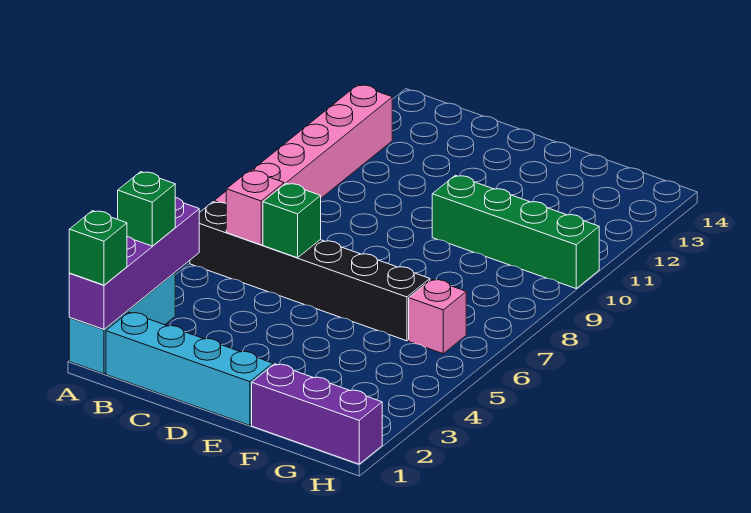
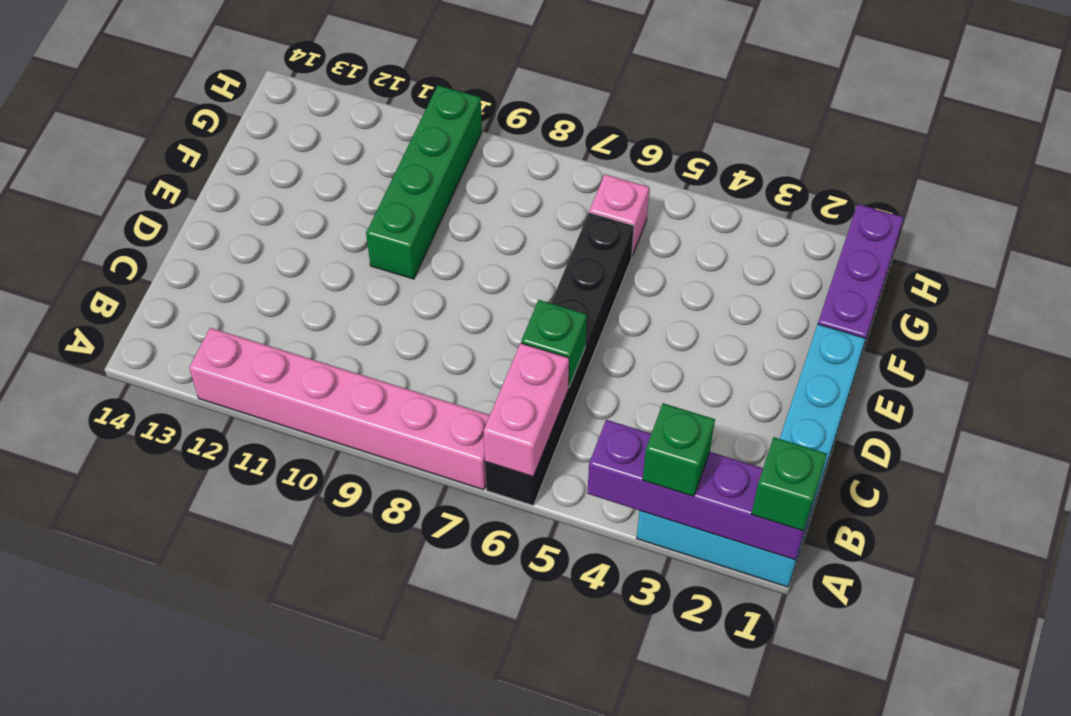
pink brick B6 level 2 -> pink brick A6:B6 level 2

